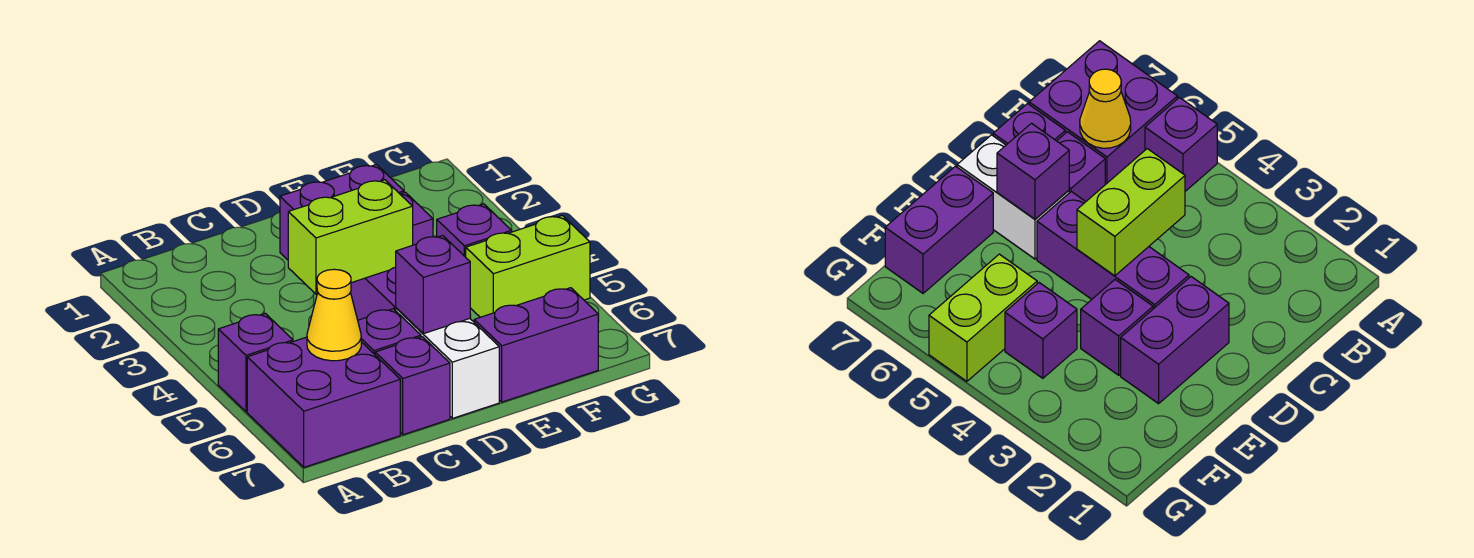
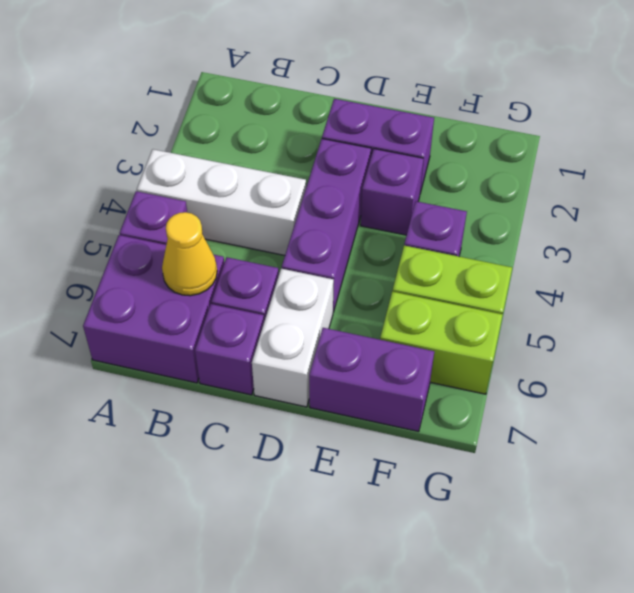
none -> white brick A4:C4 level 1
lime brick C4:D4 level 2 -> lime brick F6:G6 level 1
purple brick D6 level 2 -> none

